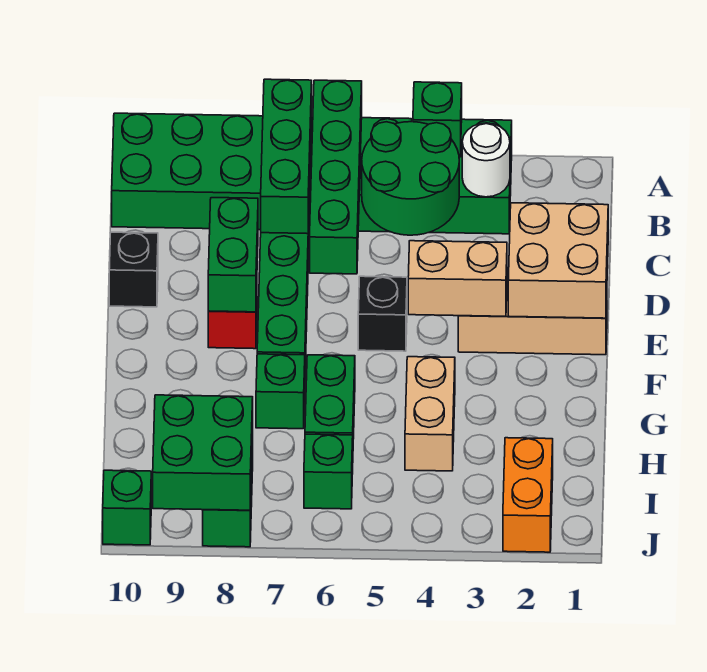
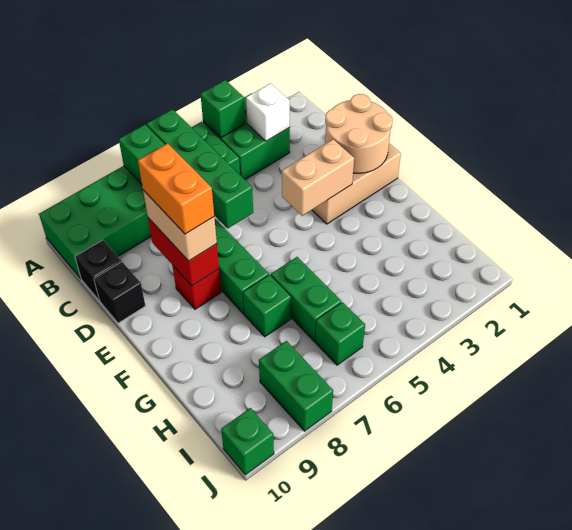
white round brick B3 level 2 -> white brick B3 level 2
green round brick B4:C5 level 2 -> none
tan brick D1:E2 level 2 -> tan round brick D1:E2 level 2
green brick D8:E8 level 2 -> red brick D8:E8 level 2
black brick E5 level 1 -> black brick C10 level 1
tan brick G4:H4 level 1 -> tan brick D8:E8 level 3
orange brick I2:J2 level 1 -> orange brick D8:E8 level 4
green brick I8:J9 level 2 -> none

